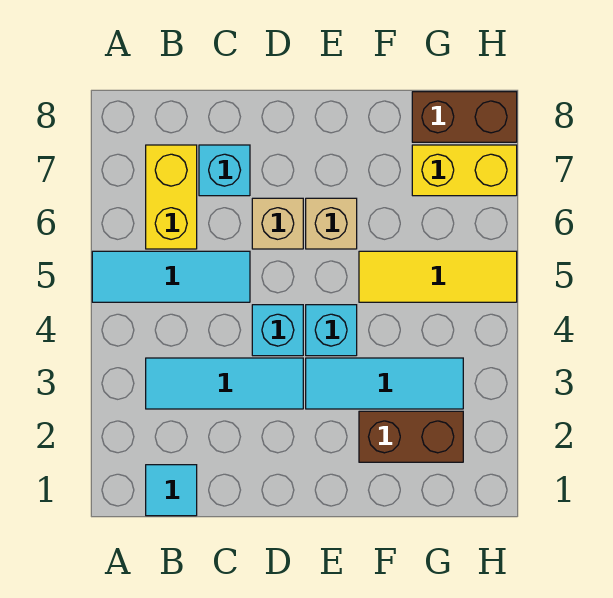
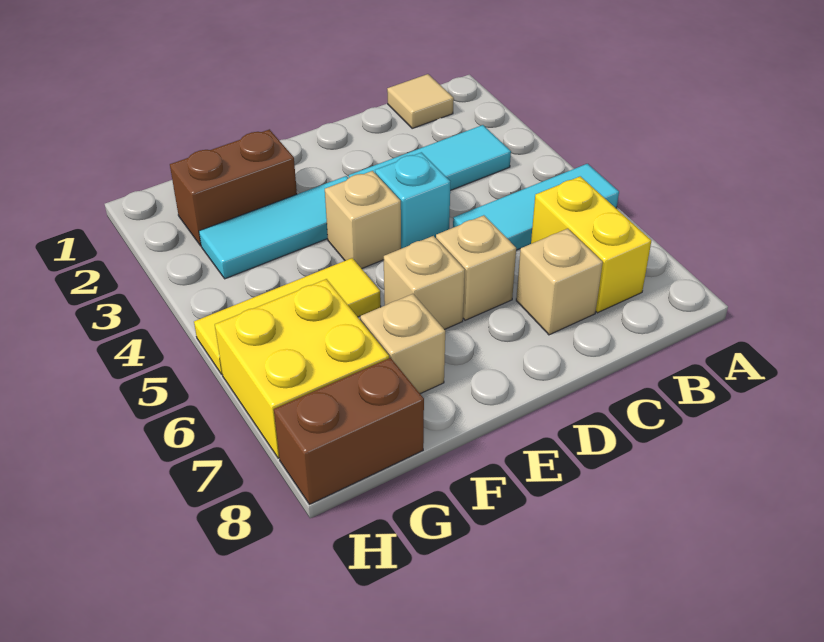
cyan tile B1 level 1 -> tan tile B1 level 1
cyan brick C7 level 1 -> tan brick C7 level 1
cyan brick E4 level 1 -> tan brick E4 level 1
none -> tan brick F7 level 1
yellow brick G7:H7 level 1 -> yellow brick G6:H7 level 1

